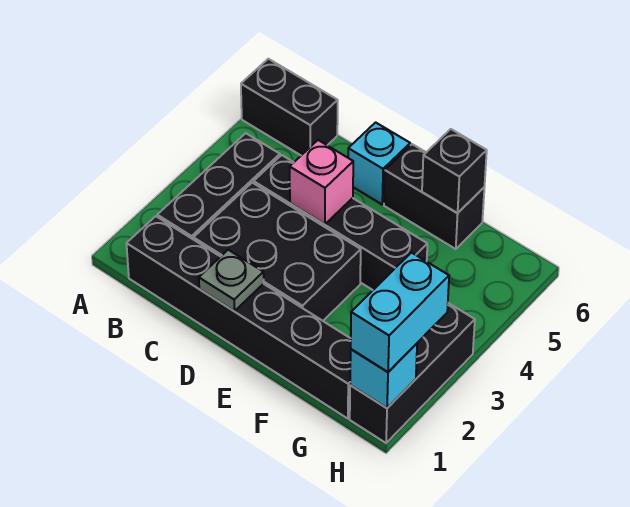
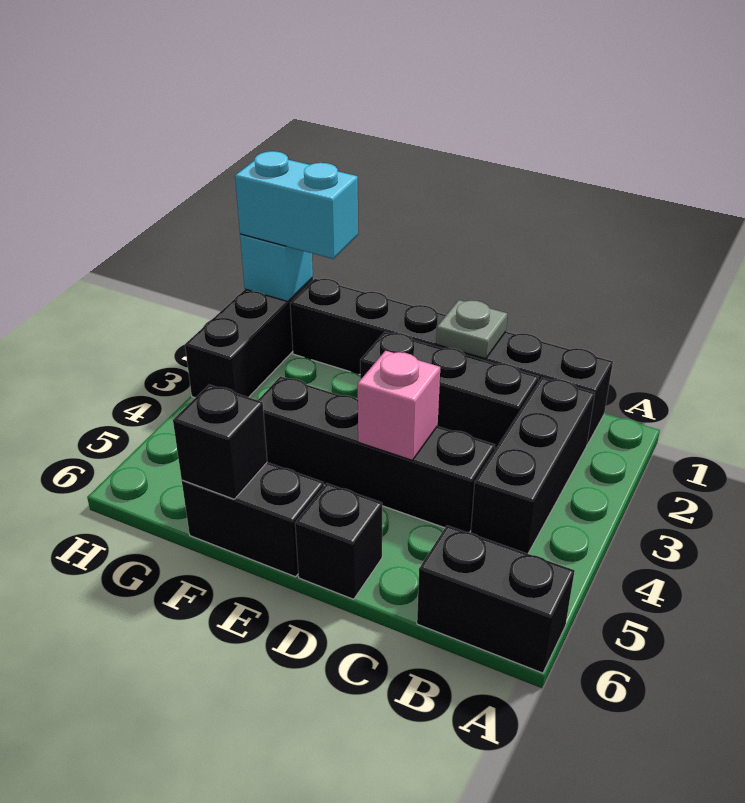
black brick C2:E3 level 1 -> black brick C2:E2 level 1
cyan brick D6 level 1 -> black brick D6 level 1
cyan brick H1:H2 level 3 -> cyan brick G1:H1 level 3

